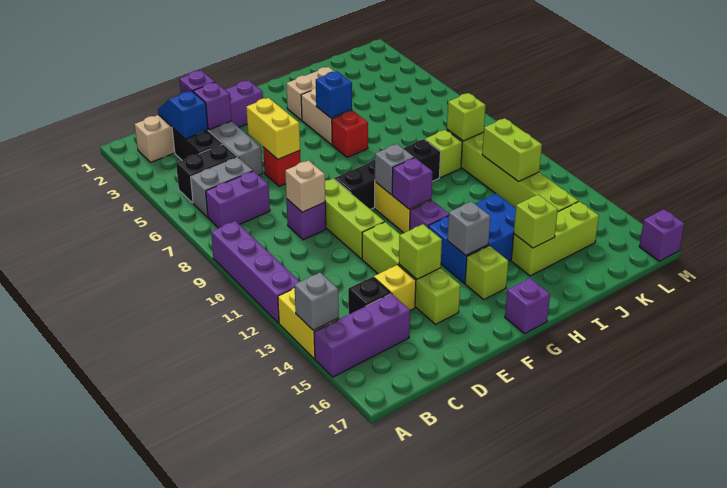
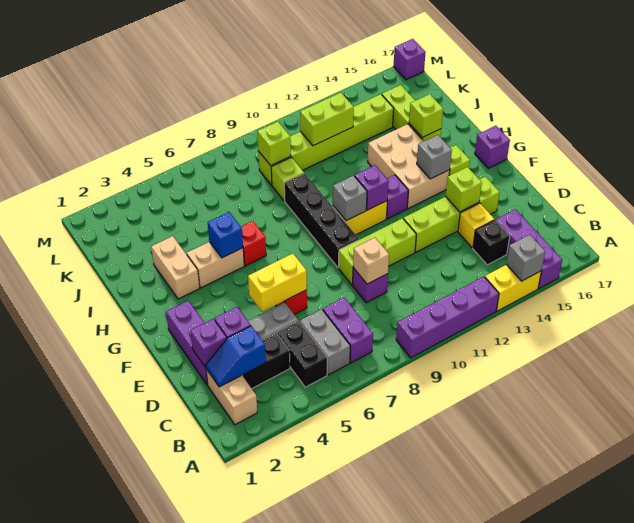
blue brick G13:I14 level 1 -> tan brick G13:I14 level 1

